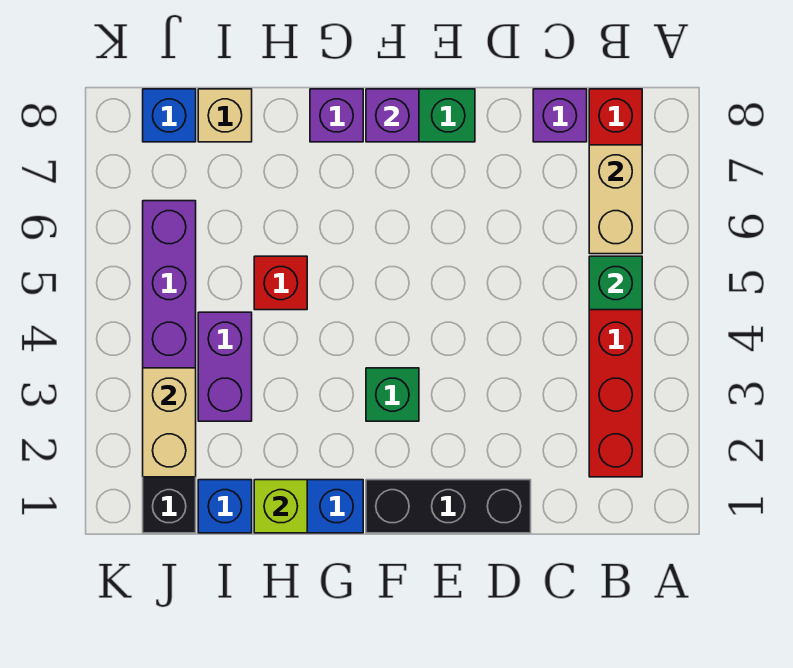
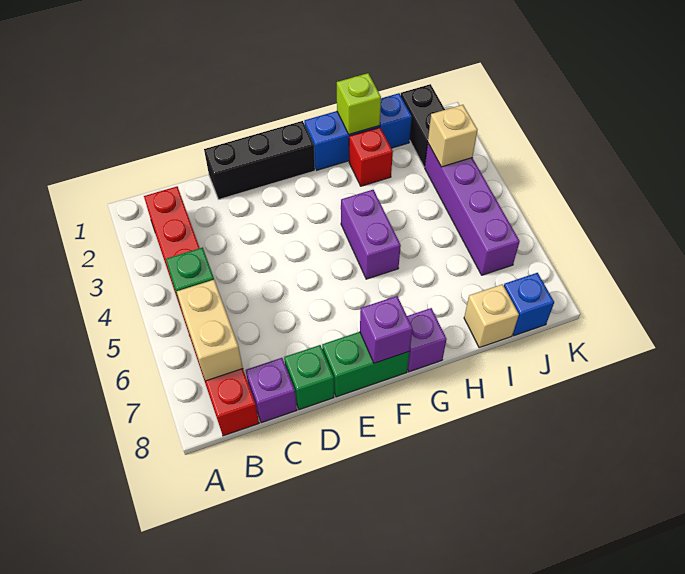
green brick F3 level 1 -> green brick D8 level 1
red brick H5 level 1 -> red brick H2 level 1
purple brick I3:I4 level 1 -> purple brick G4:G5 level 1
tan brick J2:J3 level 2 -> tan brick J3 level 2

